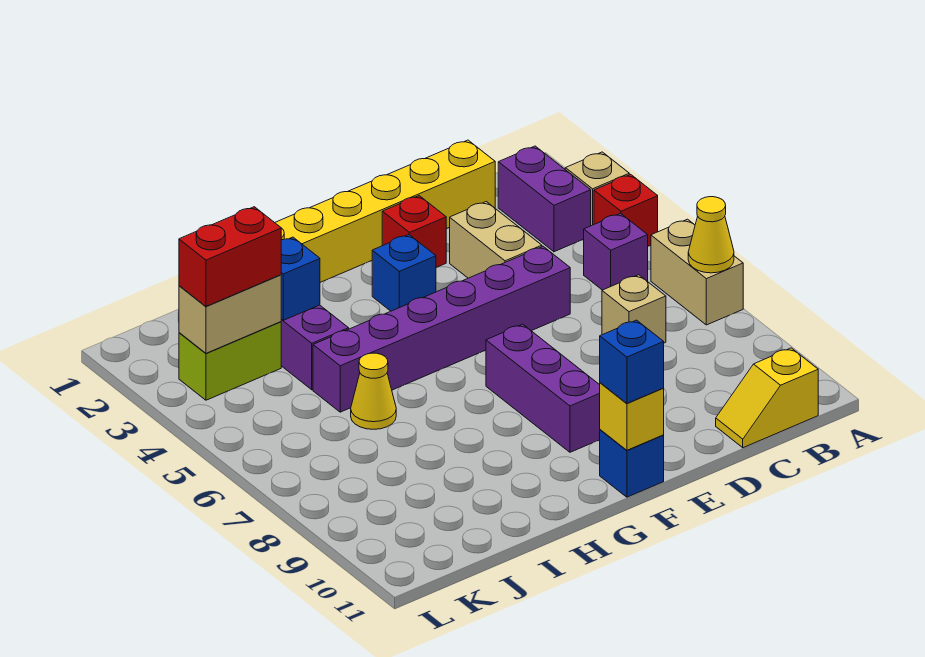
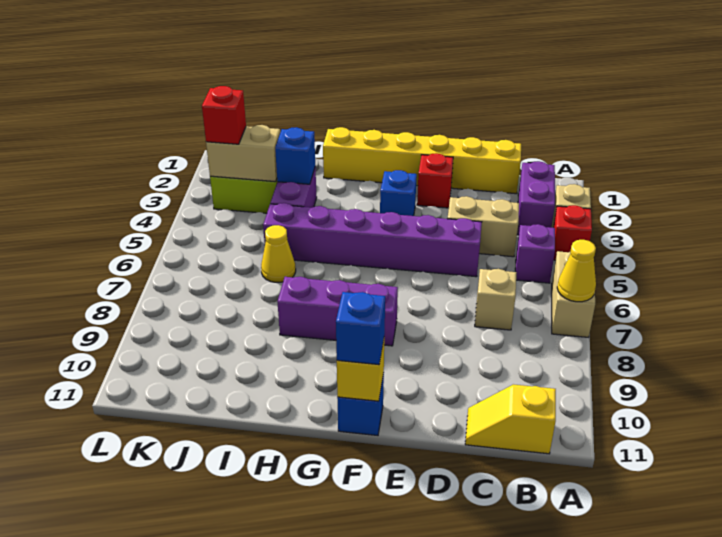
tan brick D3:D4 level 1 -> tan brick C4:D4 level 1
purple brick F7:F9 level 1 -> purple brick F8:H8 level 1
red brick J3:K3 level 3 -> red brick K3 level 3

